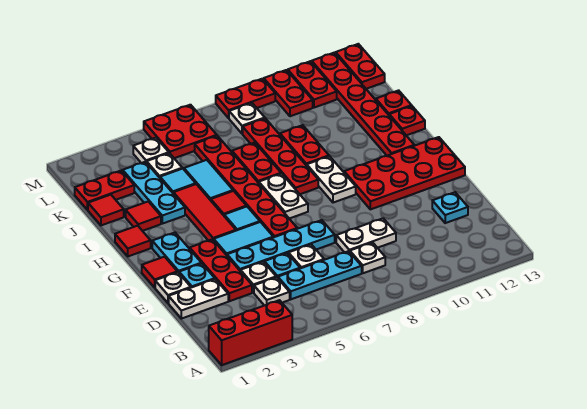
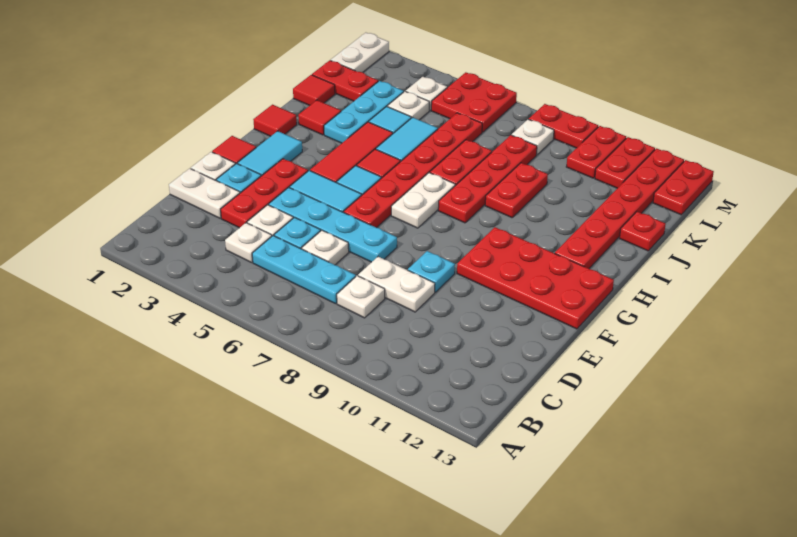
red brick A1:A3 level 1 -> none
cyan plate D12 level 1 -> cyan plate E9 level 1
cyan plate F2:G2 level 1 -> cyan tile F2:G2 level 1
white plate G9:H9 level 1 -> white plate L1:M1 level 1
red plate I13 level 1 -> none

